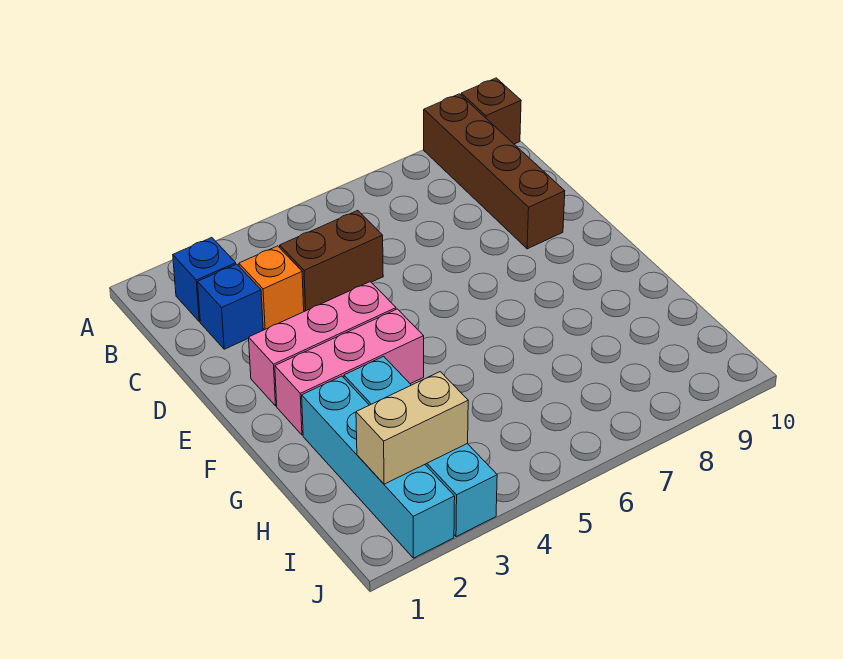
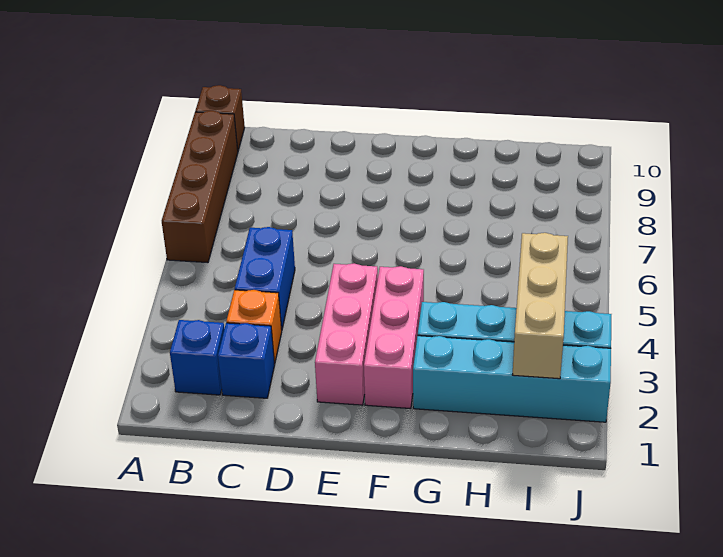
brown brick A9:D9 level 1 -> brown brick A6:A9 level 1
brown brick C4:C5 level 1 -> blue brick C4:C5 level 1
tan brick I2:I3 level 2 -> tan brick I2:I4 level 2

